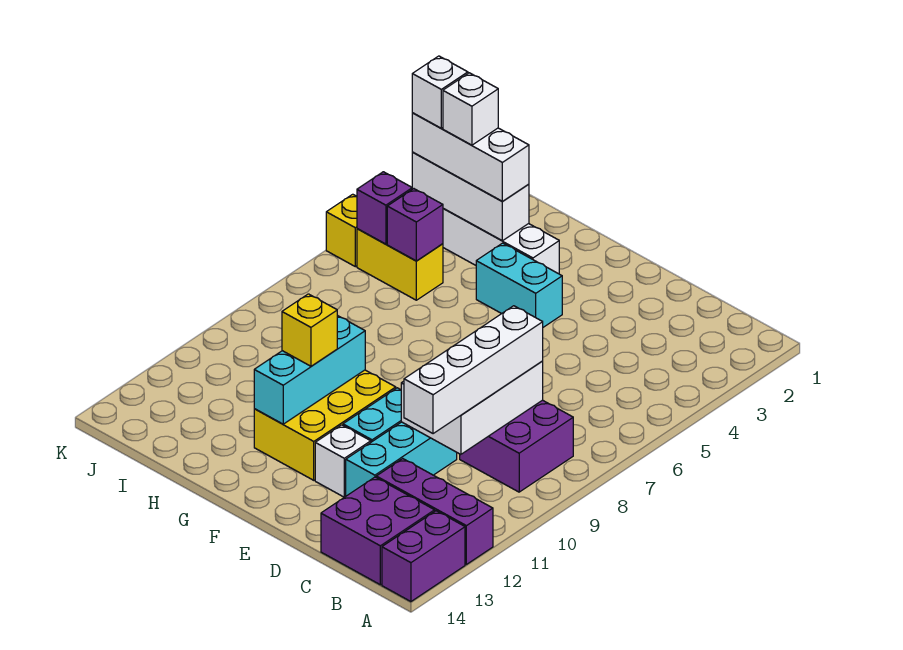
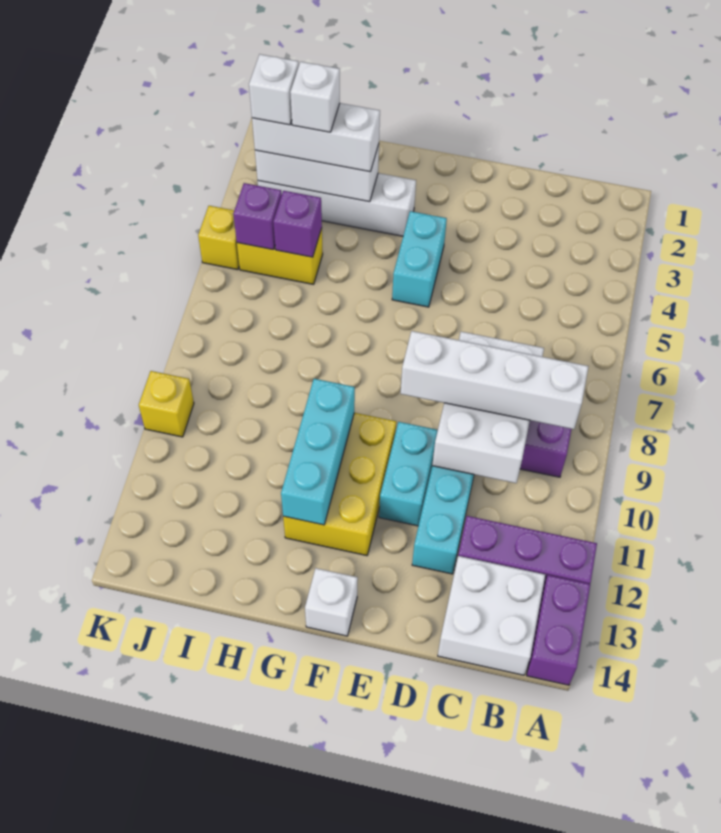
purple brick B13:C14 level 1 -> white brick B13:C14 level 1
white brick C8:C11 level 3 -> white brick B9:E9 level 3
white brick E12 level 1 -> white brick F14 level 1
cyan brick F4:G4 level 1 -> cyan brick F4:F5 level 1
yellow brick G11 level 3 -> yellow brick K10 level 1

